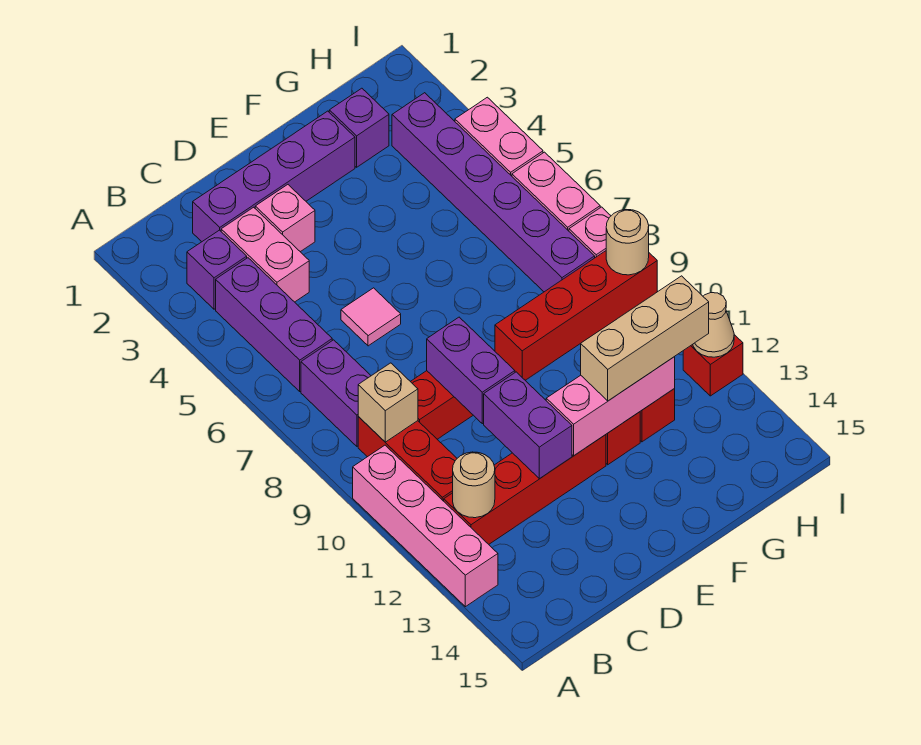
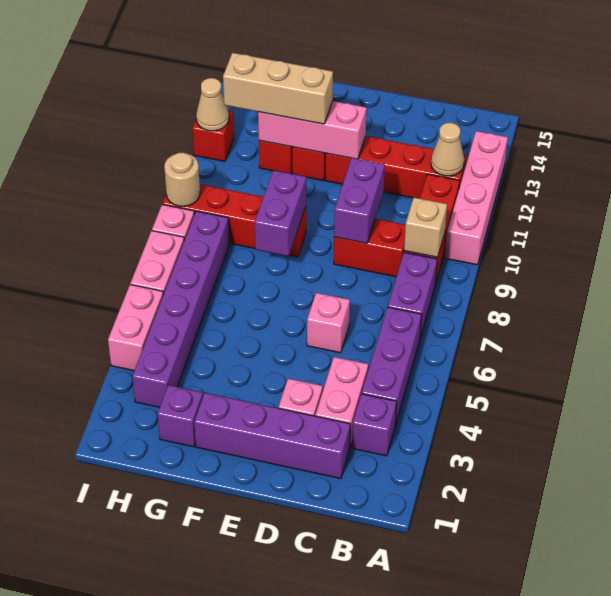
tan round brick B12 level 2 -> tan cone B12 level 2
pink tile D6 level 1 -> pink brick D6 level 1
purple brick D11:D12 level 2 -> purple brick F8:F9 level 2

